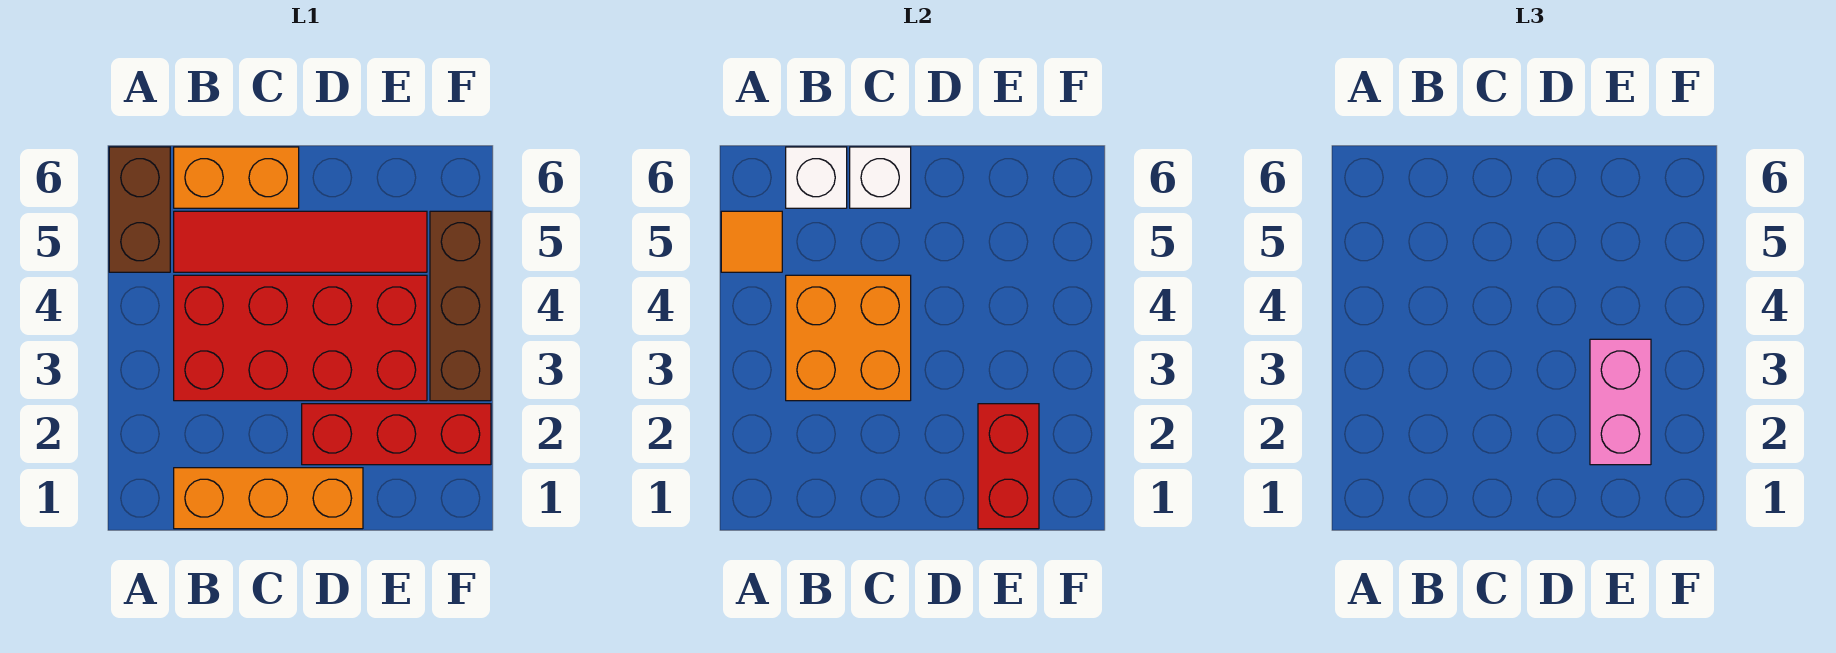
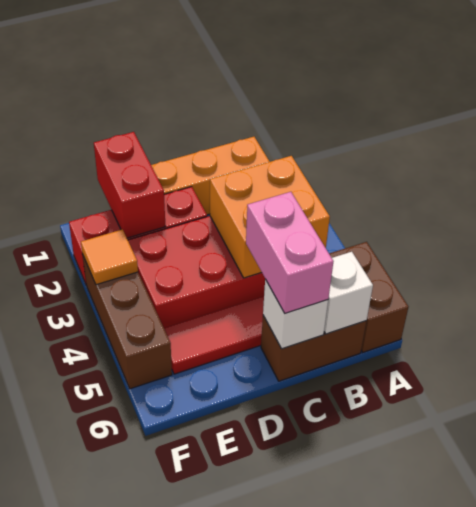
orange tile A5 level 2 -> orange tile F3 level 2
orange brick B6:C6 level 1 -> brown brick B6:C6 level 1
pink brick E2:E3 level 3 -> pink brick C5:C6 level 3

